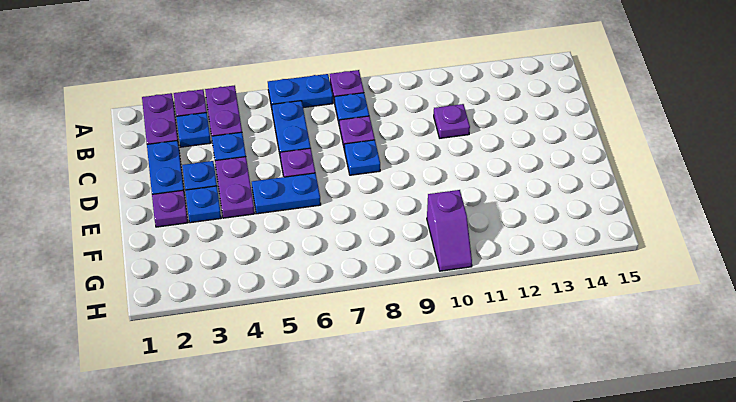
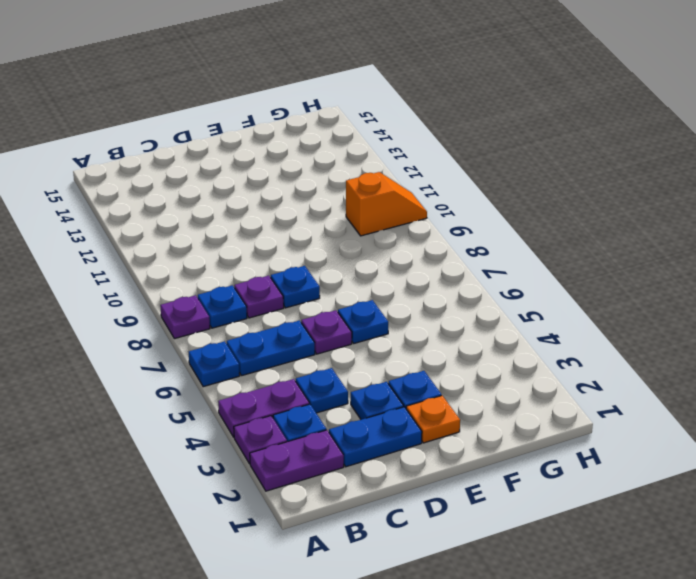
blue plate A6:A7 level 1 -> blue plate A6 level 1
purple plate C11 level 1 -> none
purple plate D4:E4 level 1 -> none
purple plate E2 level 1 -> orange plate E2 level 1
blue plate E5:E6 level 1 -> blue plate E6 level 1
purple slope G10:H10 level 1 top G -> orange slope G10:H10 level 1 top G

